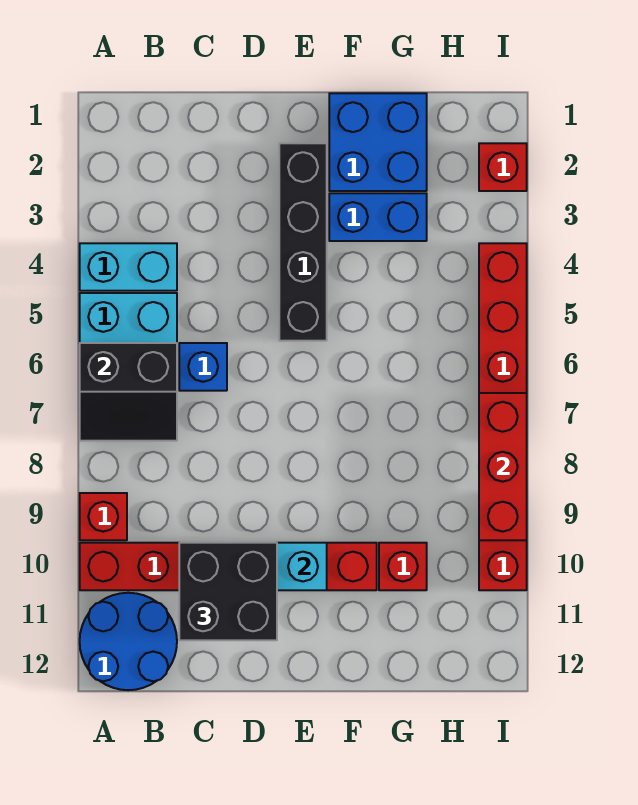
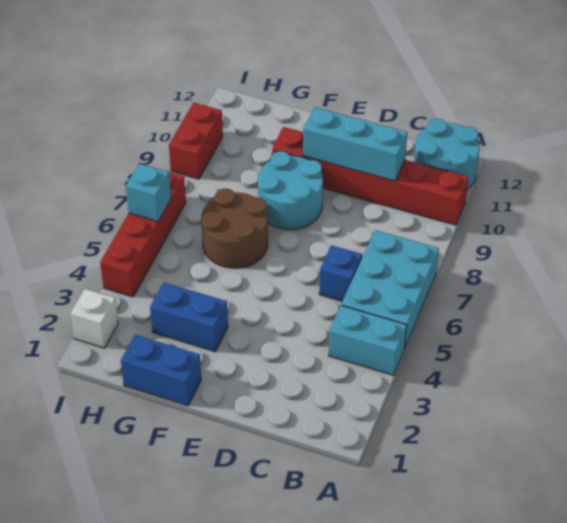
black slope A6:B7 level 2 top 6 -> none
red brick A9 level 1 -> none
blue round brick A11:B12 level 1 -> cyan round brick A11:B12 level 1
black brick C10:D11 level 3 -> none
black brick E2:E5 level 1 -> none
none -> cyan round brick E8:F9 level 1
blue brick F1:G2 level 1 -> blue brick F1:G1 level 1
none -> brown round brick F6:G7 level 1
red brick G10 level 1 -> none
red brick I2 level 1 -> white brick I2 level 1
none -> cyan brick I6 level 2
red brick I7:I9 level 2 -> none

